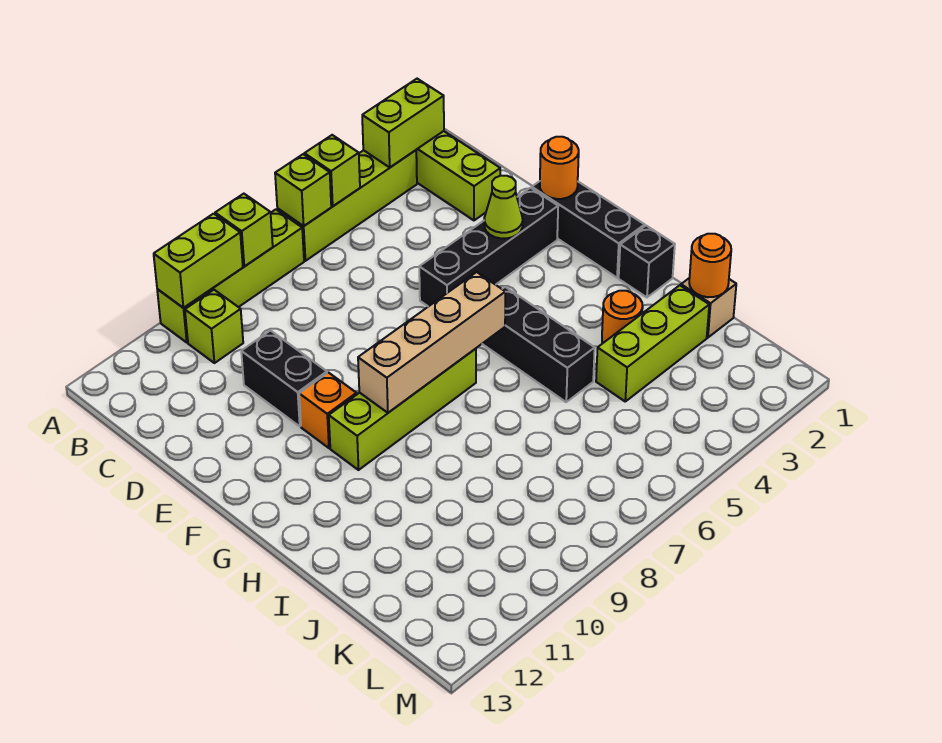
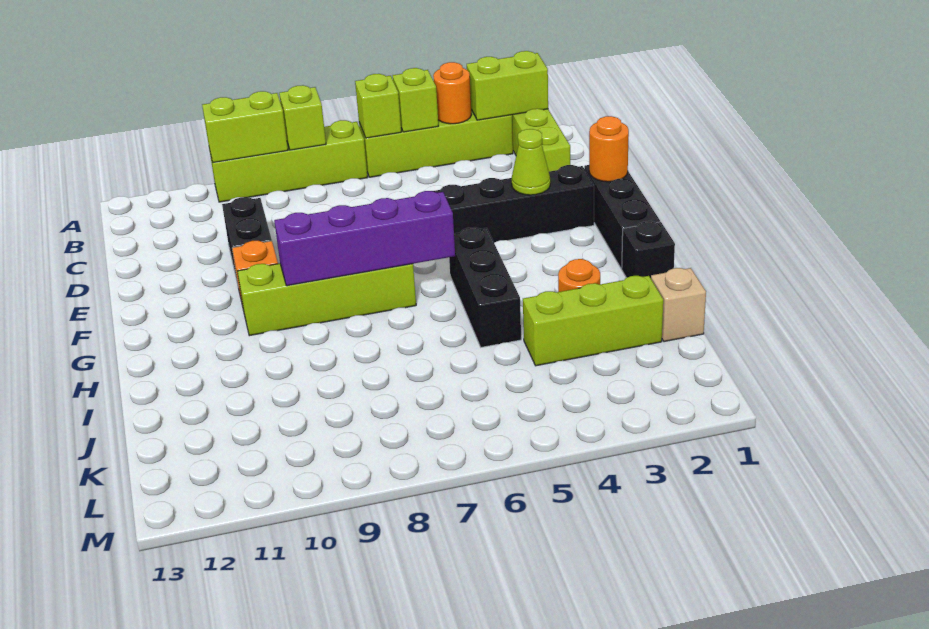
lime brick B10 level 1 -> none
tan brick G6:G9 level 2 -> purple brick G6:G9 level 2
orange round brick J1 level 2 -> orange round brick A4 level 2

